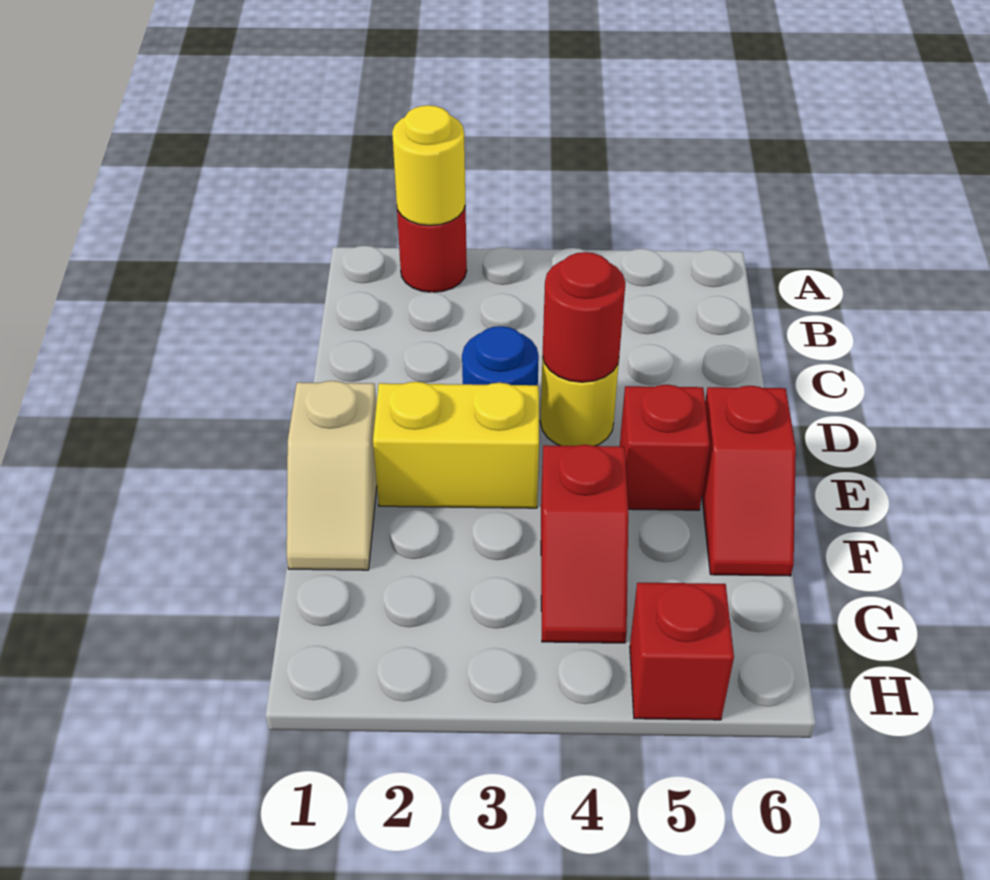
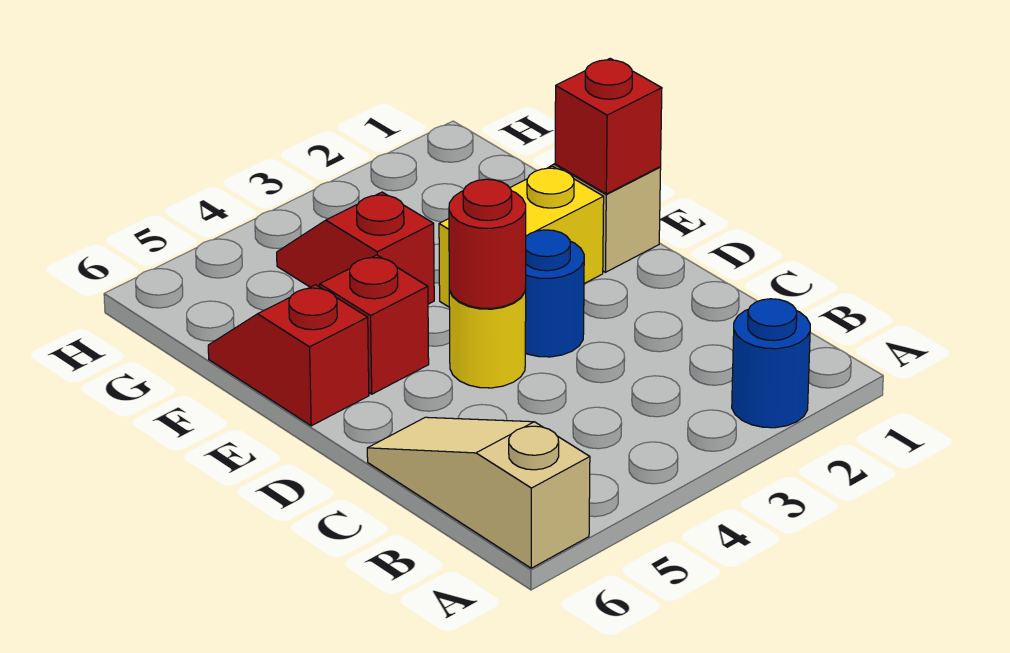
red round brick A2 level 1 -> blue round brick A2 level 1
yellow round brick A2 level 2 -> none
none -> tan slope A6:C6 level 1 top A
red brick H5 level 1 -> red brick E1 level 2

